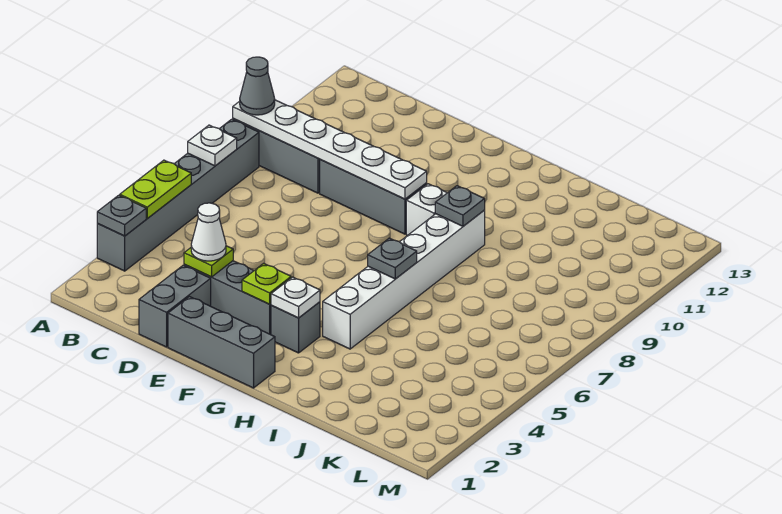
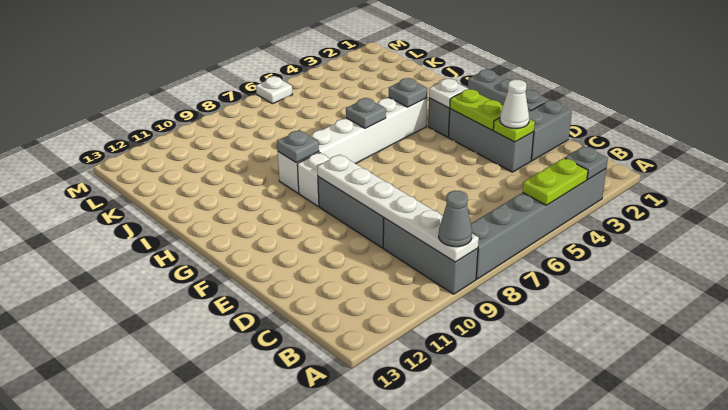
white plate A7 level 2 -> white plate M6 level 1
lime plate F3 level 2 -> lime plate E3:F3 level 2
none -> grey plate H4 level 2

